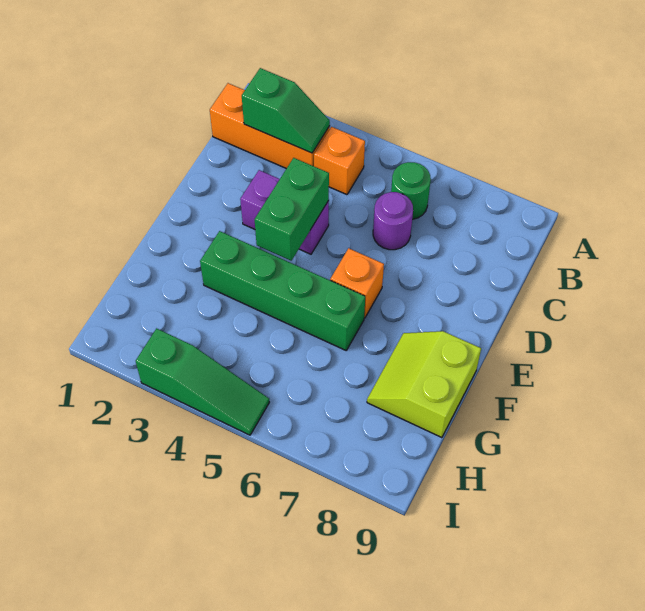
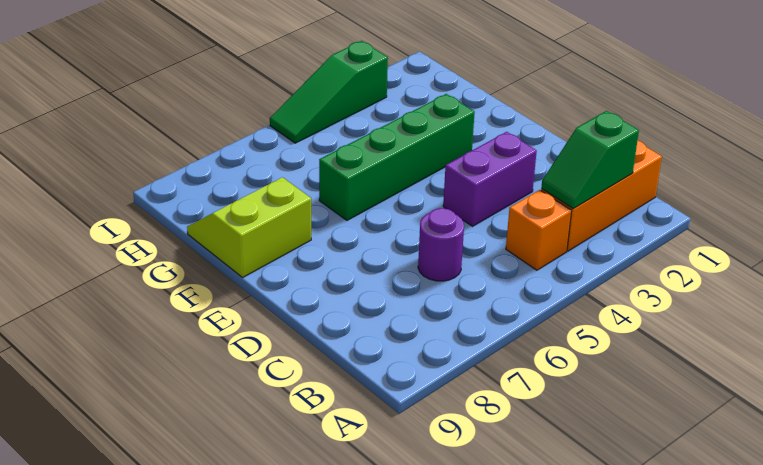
green round brick B6 level 1 -> none
green brick D4:E4 level 2 -> none
orange brick E6 level 1 -> none
lime slope F8:G9 level 1 top 9 -> lime slope F8:G9 level 1 top F

